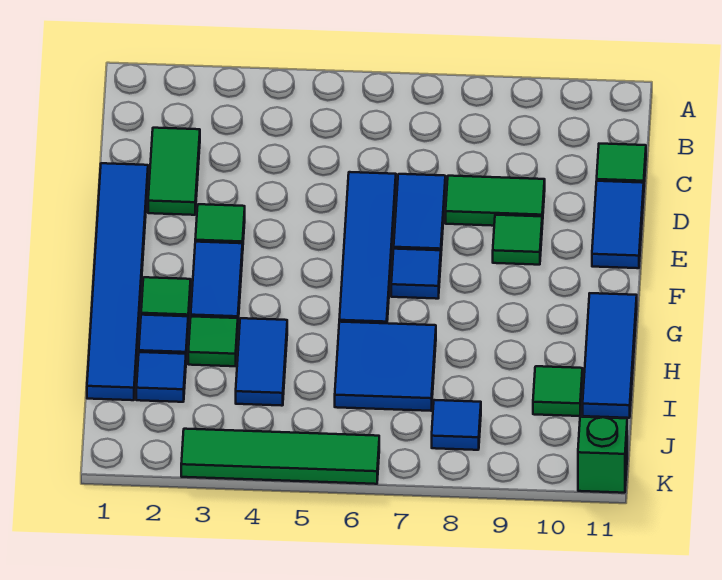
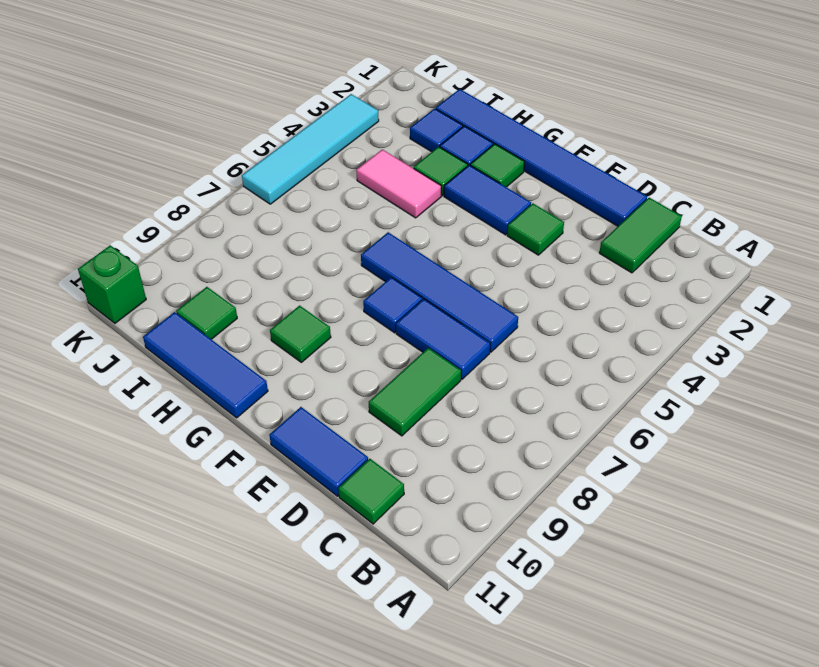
green tile C2:D2 level 1 -> green tile C1:C2 level 1
green tile E9 level 1 -> green tile G9 level 1
blue tile H4:I4 level 1 -> pink tile H4:I4 level 1
blue tile H6:I7 level 1 -> none
blue tile J8 level 1 -> none
green tile K3:K6 level 1 -> cyan tile K3:K6 level 1

